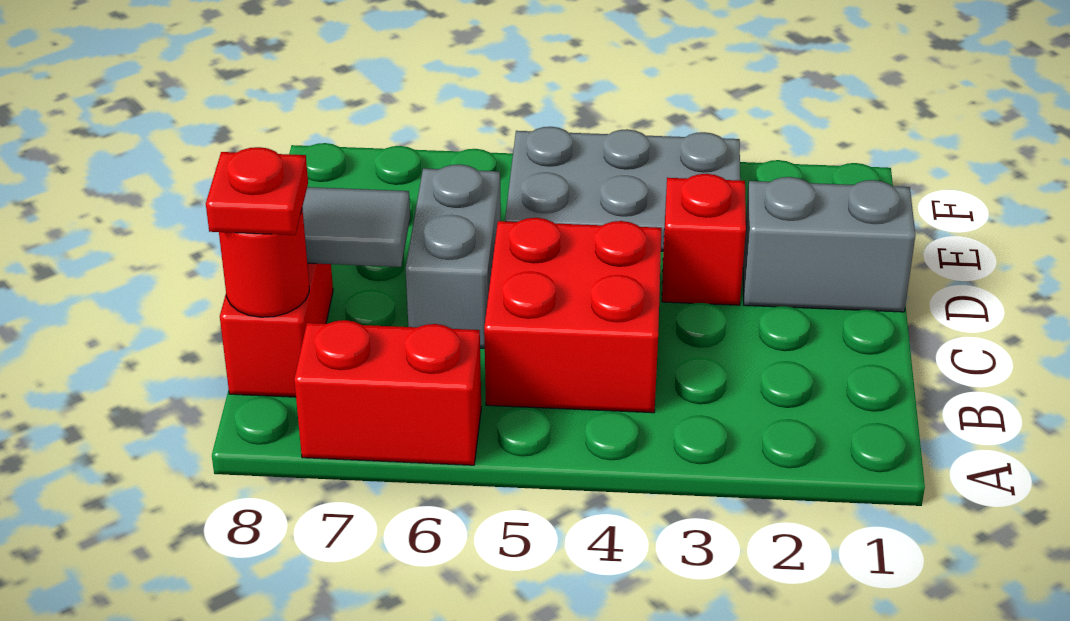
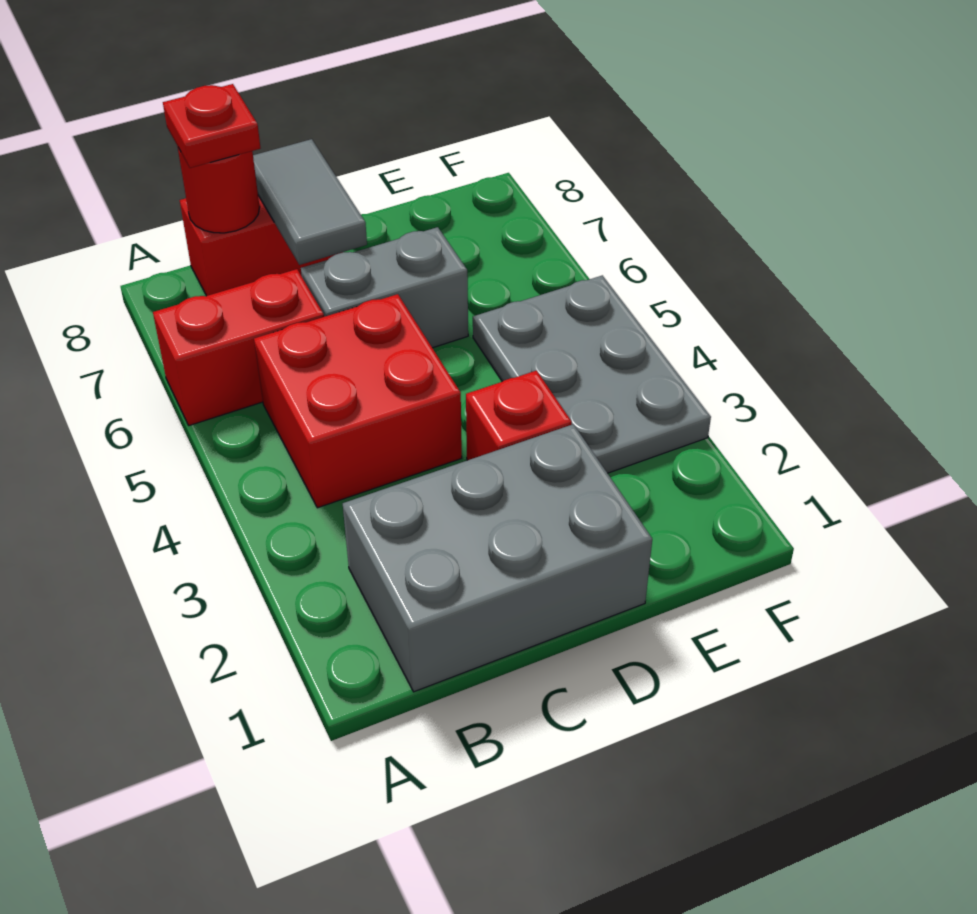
red brick A6:A7 level 1 -> red brick A6:B6 level 1
grey brick D1:D2 level 1 -> grey brick B1:D2 level 1

